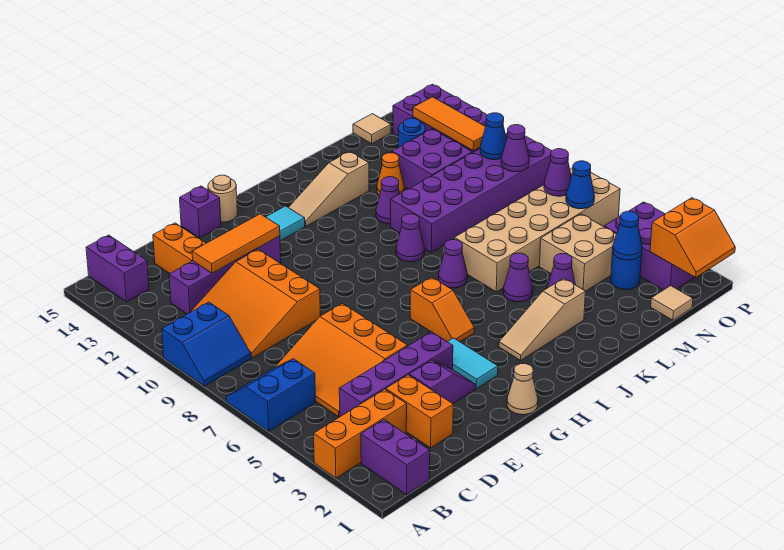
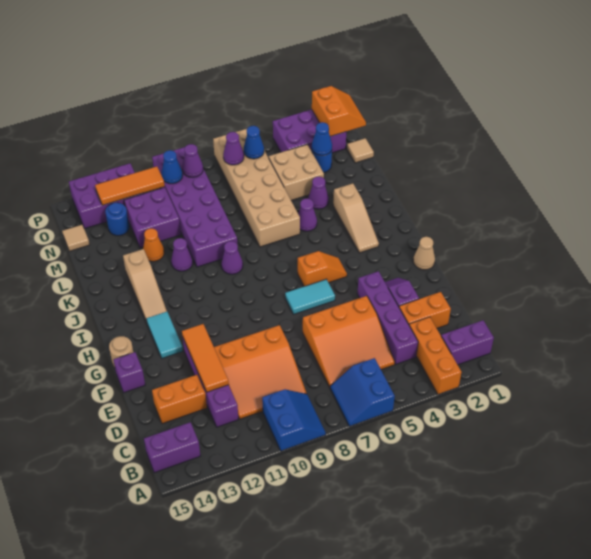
cyan tile G3:G4 level 1 -> cyan tile G6:G7 level 1
purple cone J7 level 1 -> none

